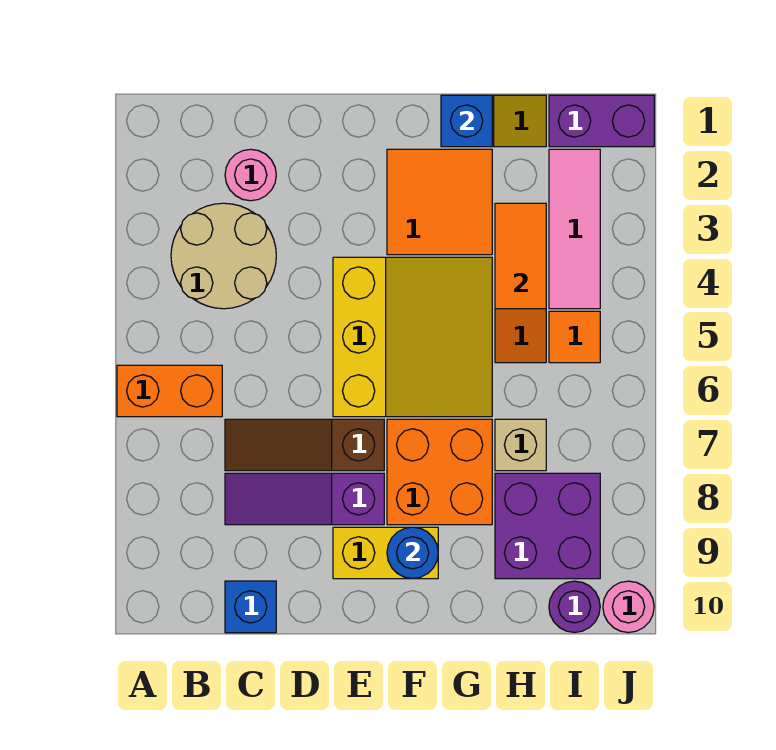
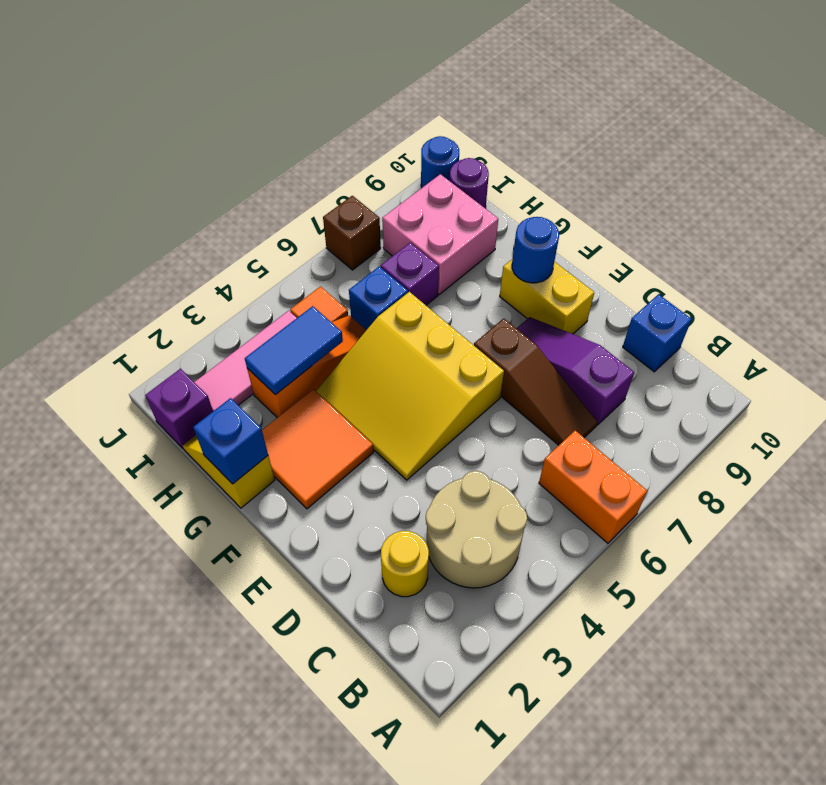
pink round brick C2 level 1 -> yellow round brick C2 level 1
purple slope C8:E8 level 1 top E -> purple slope C8:E8 level 1 top C
yellow slope E4:G6 level 1 top E -> yellow slope E4:G6 level 1 top 6
orange brick F7:G8 level 1 -> none
orange tile H3:H4 level 2 -> blue tile H3:H4 level 2
none -> blue brick H6 level 1
tan brick H7 level 1 -> purple brick H7 level 1
purple brick H8:I9 level 1 -> pink brick H8:I9 level 1
purple brick I1:J1 level 1 -> purple brick I1 level 1
none -> brown brick J7 level 1
pink round brick J10 level 1 -> blue round brick J10 level 1

